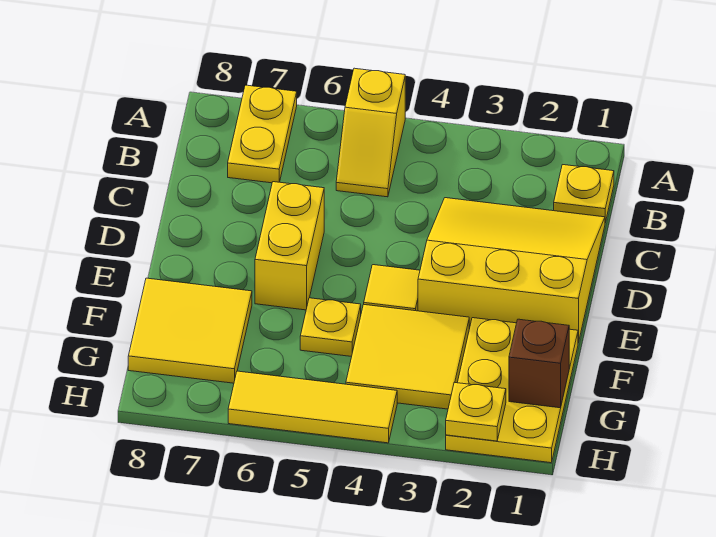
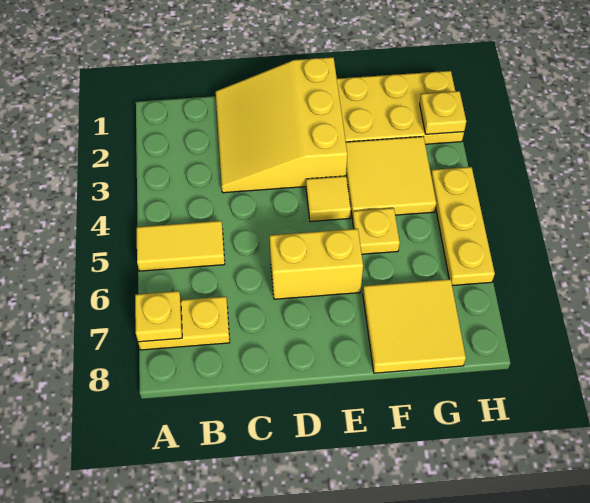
yellow slope A5:B5 level 1 top A -> yellow tile A5:B5 level 1
yellow plate B1 level 1 -> yellow plate A7 level 2
brown brick G1 level 2 -> none
yellow tile H4:H6 level 1 -> yellow plate H4:H6 level 1

